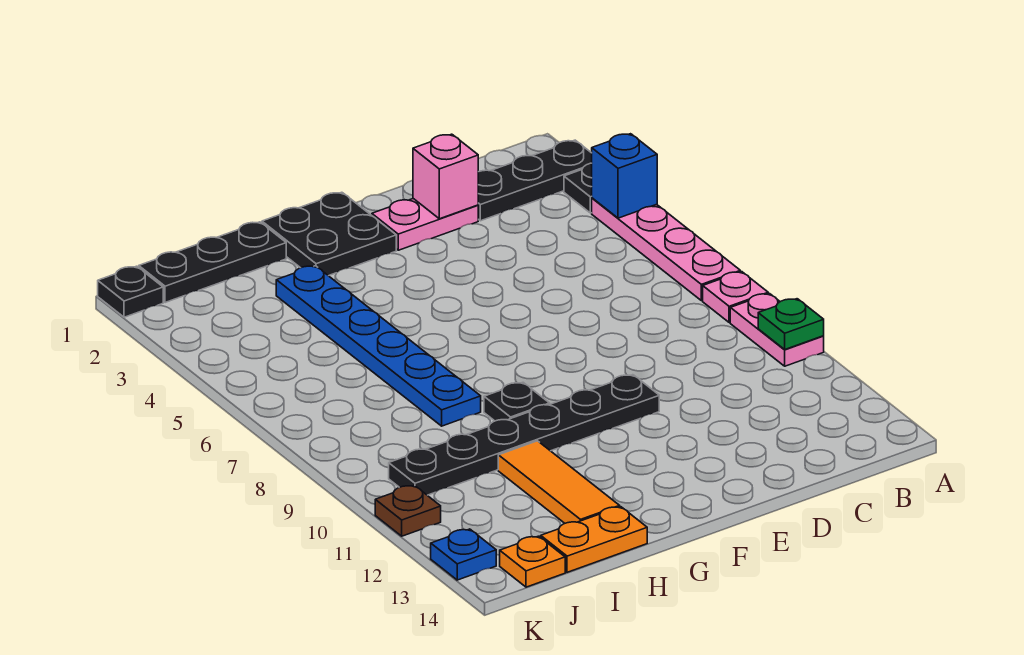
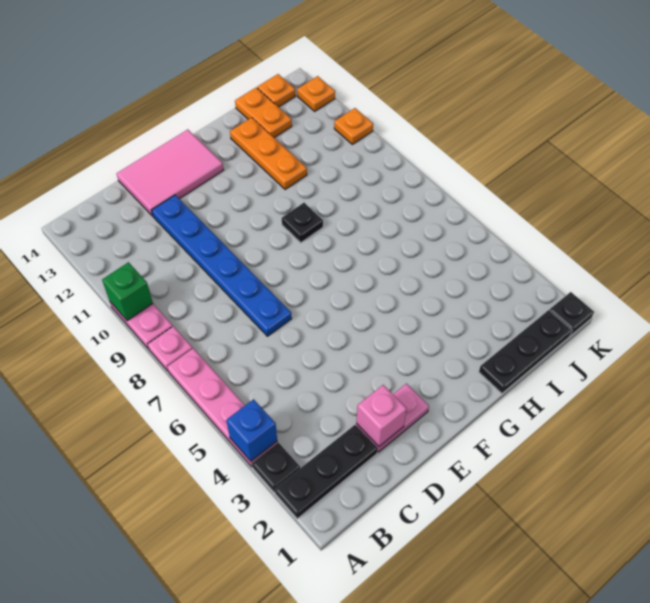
green plate A10 level 2 -> green brick A10 level 2
none -> pink tile D13:F14 level 1
black plate E10:J10 level 1 -> none
black plate F1:G2 level 1 -> none
blue plate H3:H8 level 1 -> blue plate D7:D12 level 1
orange tile H11:H13 level 1 -> orange plate H11:H13 level 1
orange plate H14:I14 level 1 -> orange plate I13:I14 level 1
brown plate K11 level 1 -> orange plate K11 level 1
blue plate K13 level 1 -> orange plate K13 level 1

